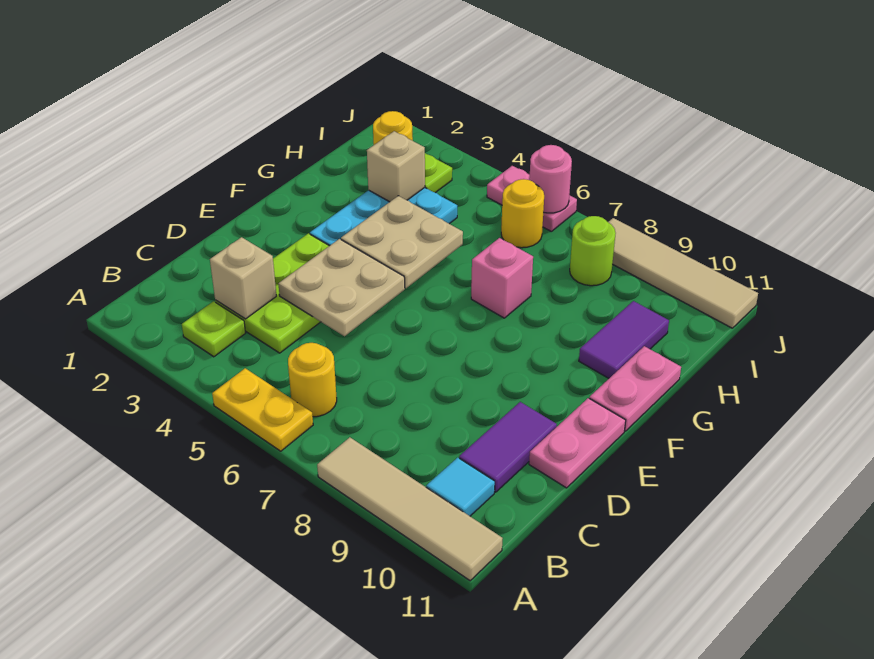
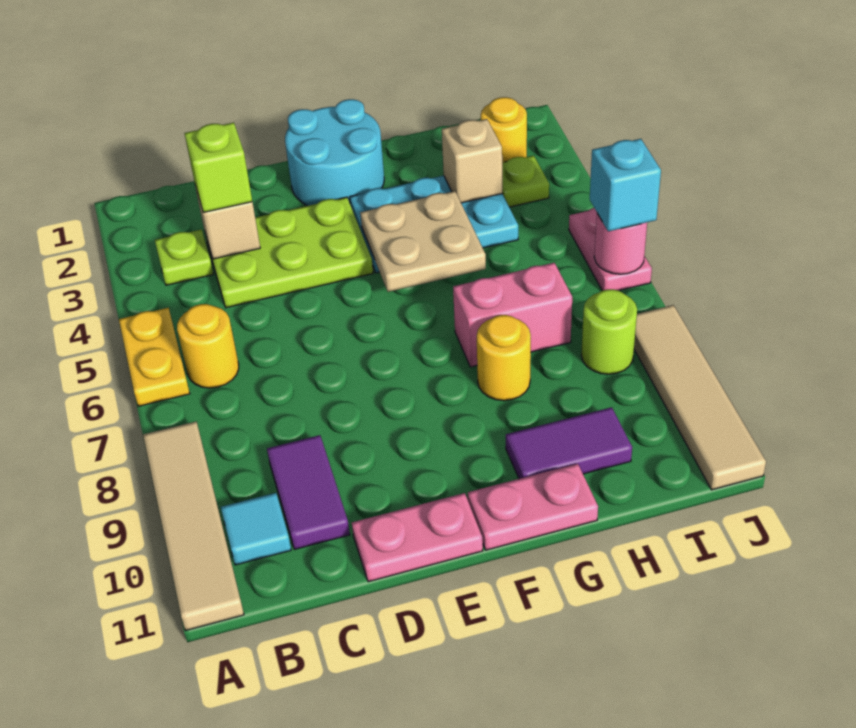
none -> lime brick C3 level 3
purple tile C10:D10 level 1 -> purple tile C9:C10 level 1
tan plate D4:E5 level 2 -> none
none -> cyan round brick E1:F2 level 1
pink brick G7 level 1 -> pink brick G7:H7 level 1
yellow round brick I6 level 1 -> yellow round brick G8 level 1
none -> cyan brick J6 level 3

